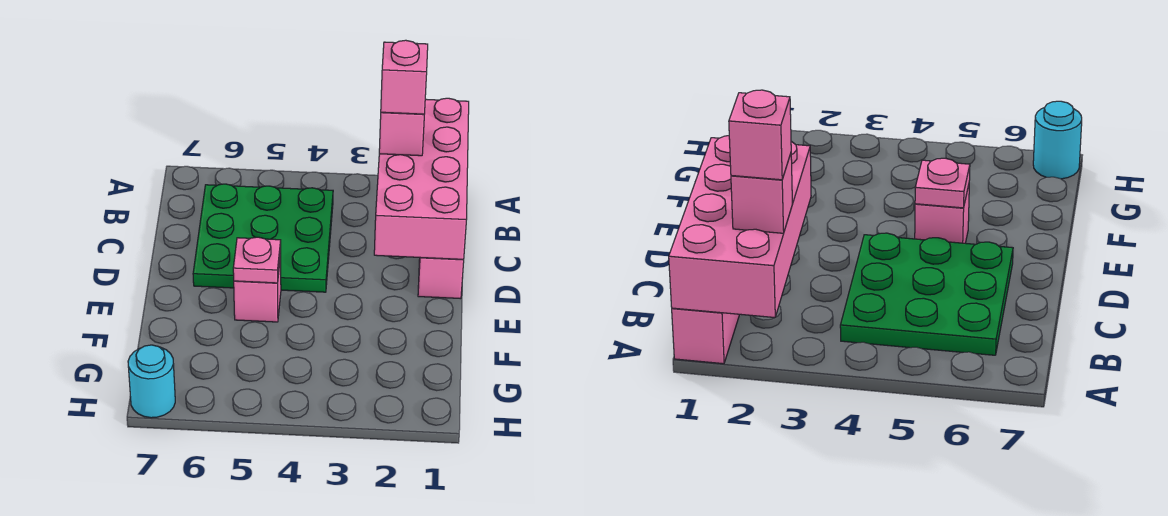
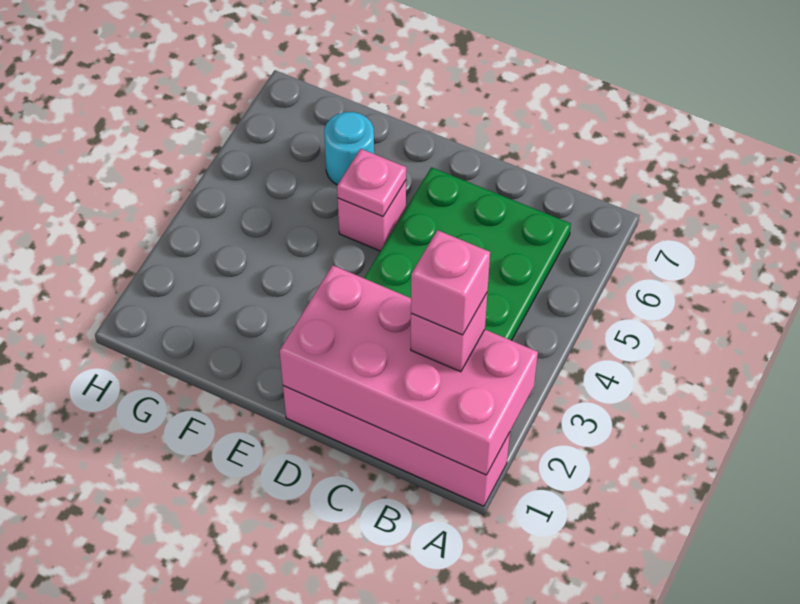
cyan round brick H7 level 1 -> cyan round brick F6 level 1

